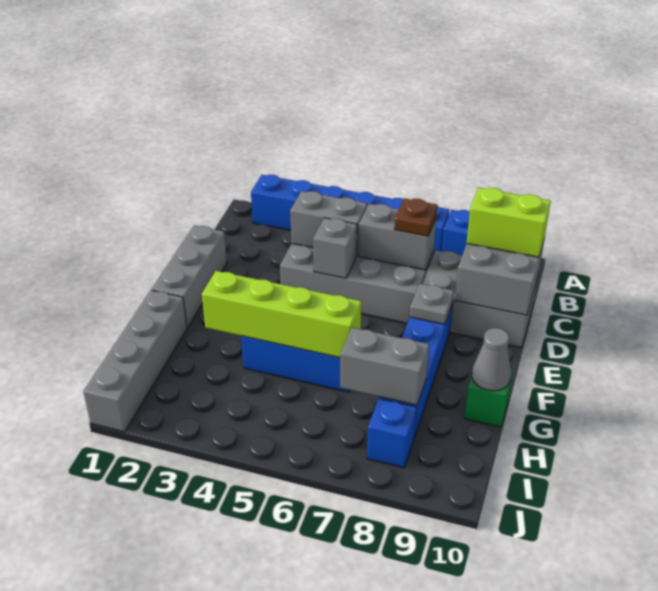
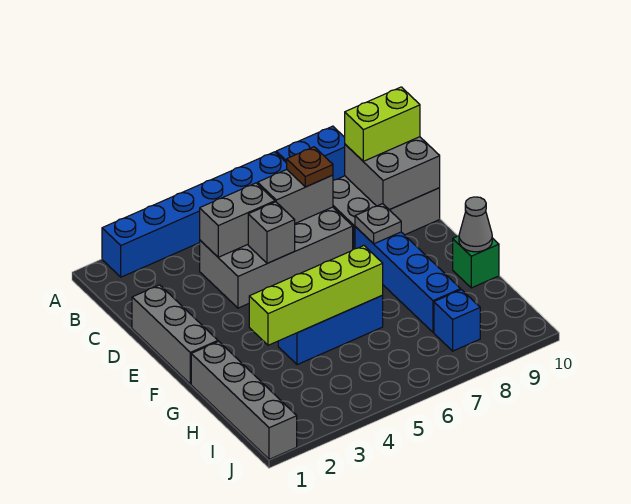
grey brick H7:H8 level 2 -> none

